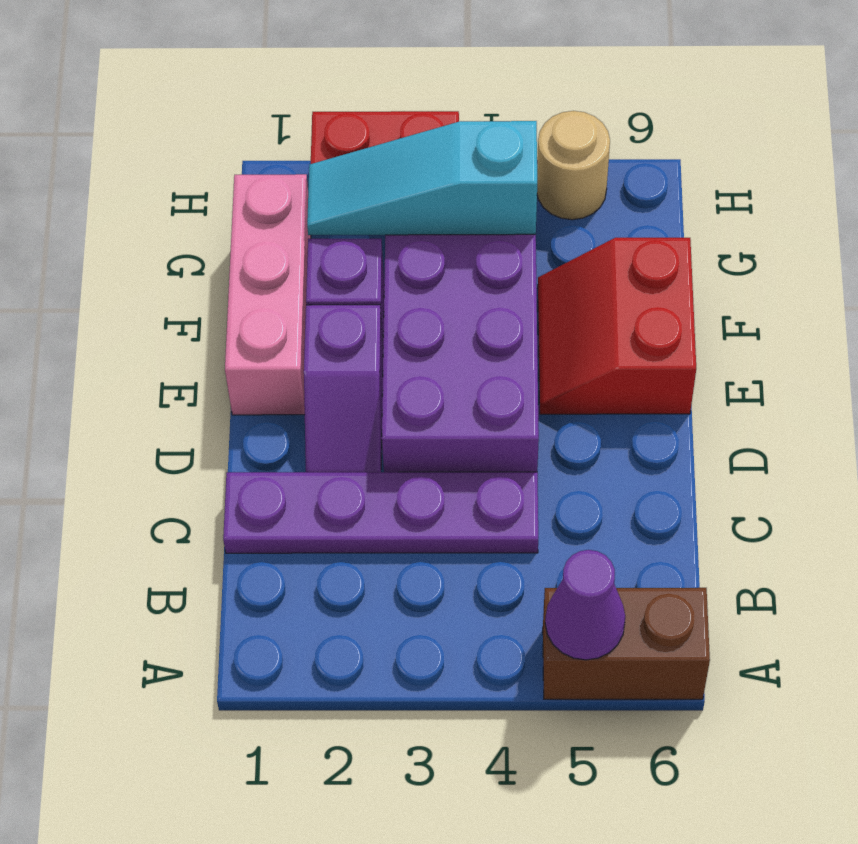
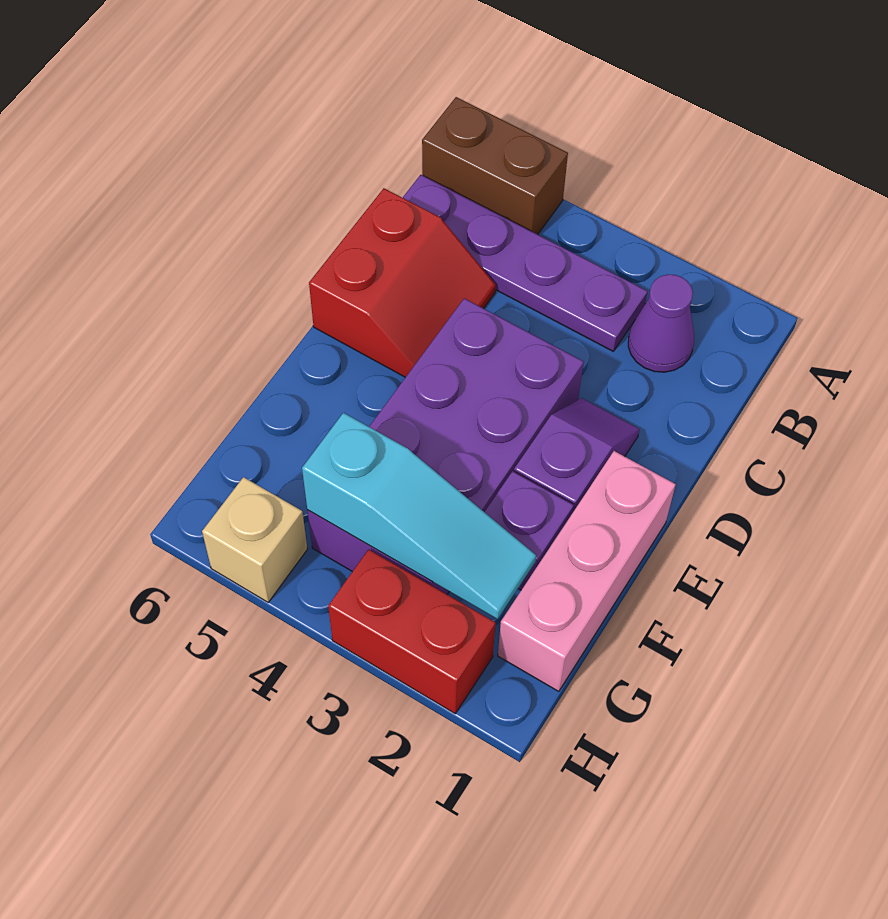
purple cone A5 level 2 -> purple cone B2 level 1
purple plate C1:C4 level 1 -> purple plate B3:B6 level 1
red slope E5:F6 level 1 top 6 -> red slope C5:D6 level 1 top 6
tan round brick H5 level 1 -> tan brick H5 level 1

